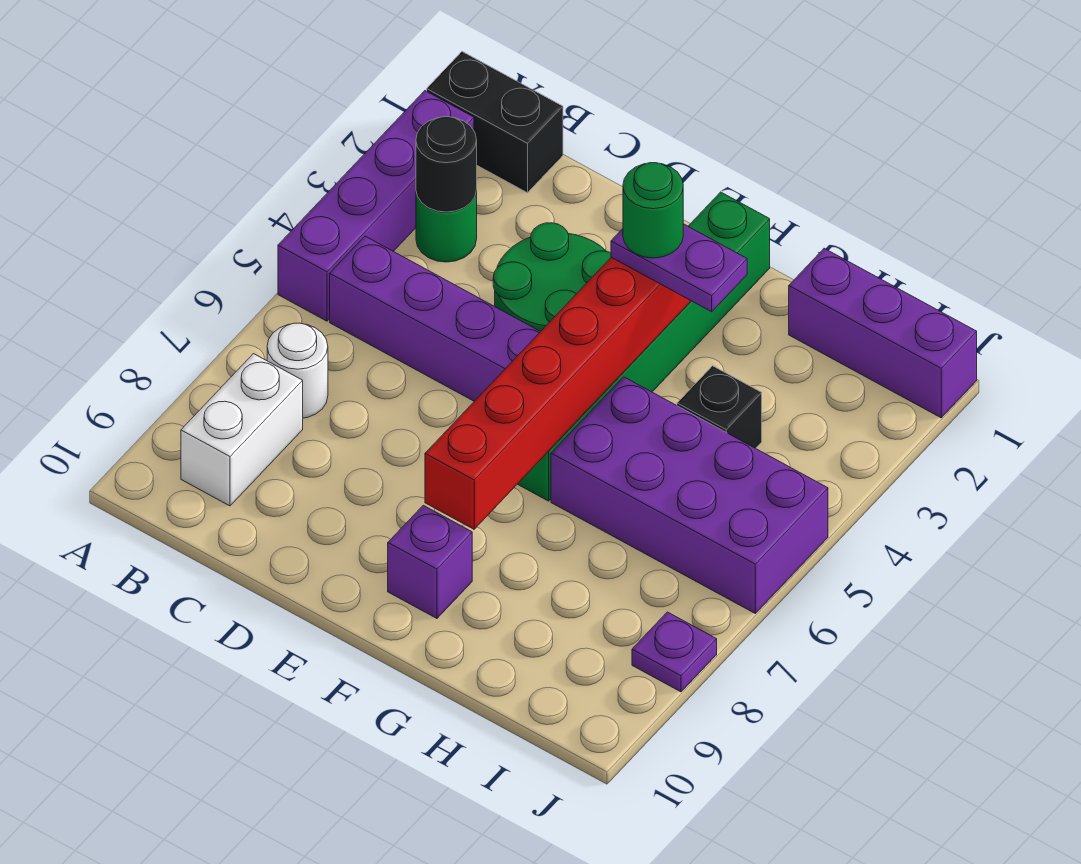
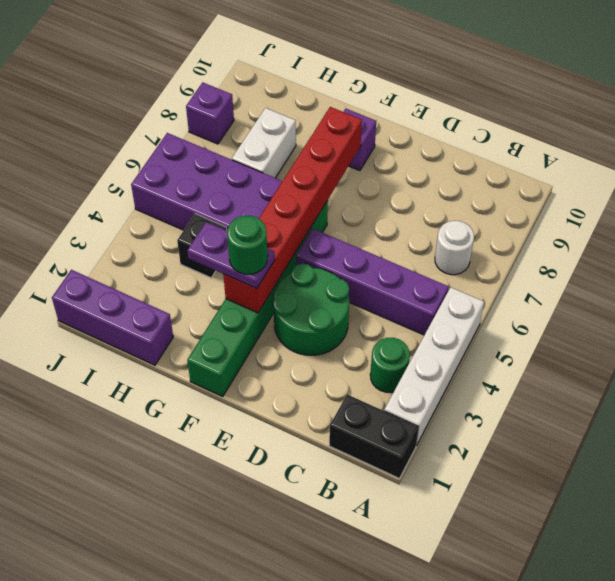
purple brick A2:A5 level 1 -> white brick A2:A5 level 1
black round brick B3 level 2 -> none
white brick B8:B9 level 1 -> white brick H7:H8 level 1
purple plate J8 level 1 -> purple brick J8 level 1

